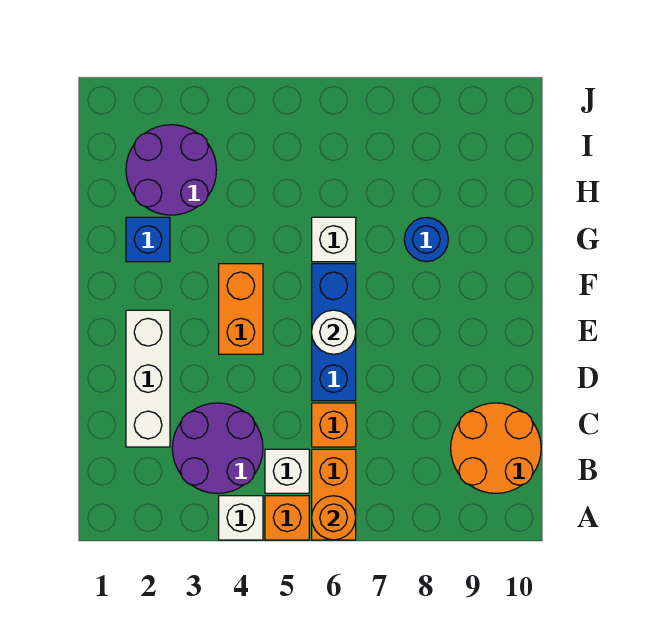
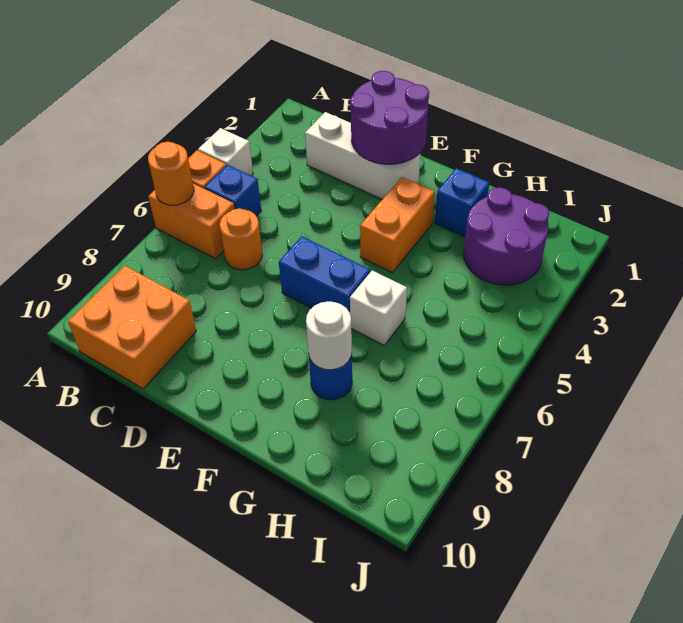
purple round brick B3:C4 level 1 -> purple round brick D1:E2 level 2
white brick B5 level 1 -> blue brick B5 level 1
orange round brick B9:C10 level 1 -> orange brick B9:C10 level 1
orange brick C6 level 1 -> orange round brick C6 level 1
blue brick D6:F6 level 1 -> blue brick E6:F6 level 1
orange brick E4:F4 level 1 -> orange brick F3:F4 level 1
white round brick E6 level 2 -> white round brick G8 level 2

